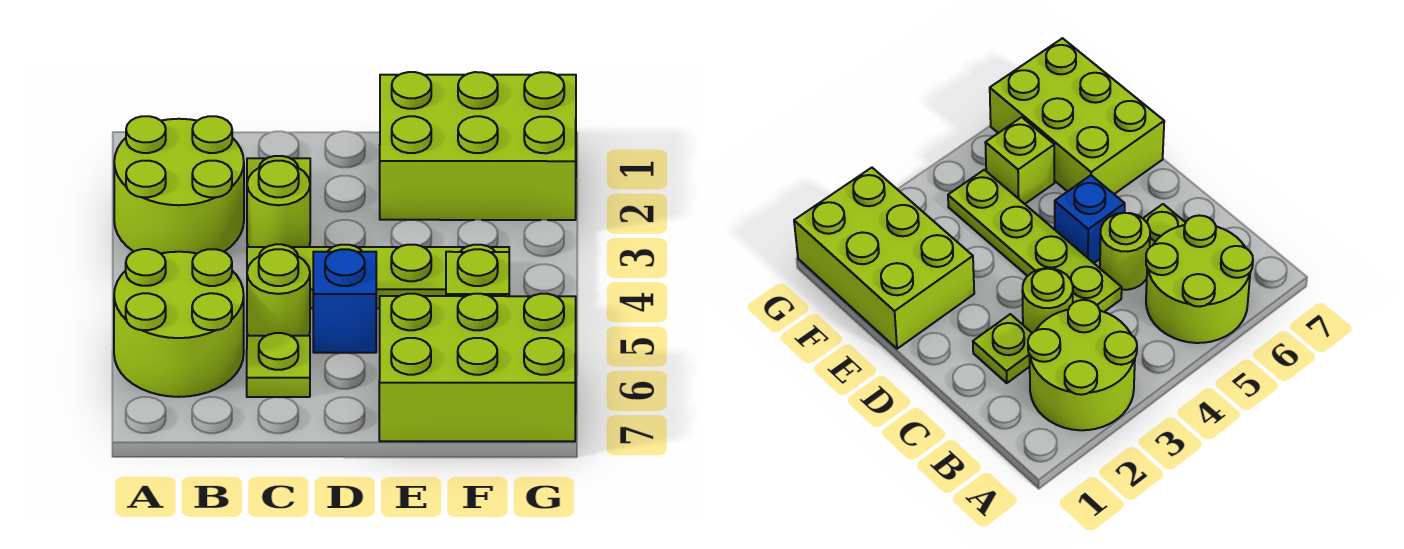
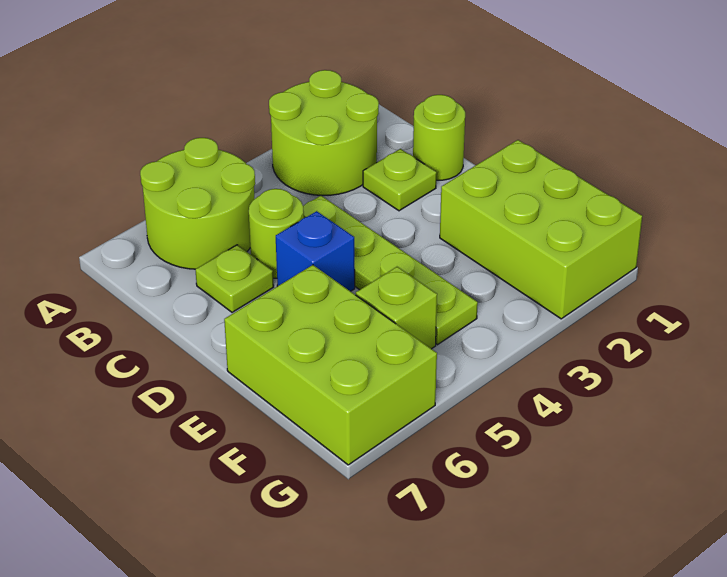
lime round brick C3 level 1 -> lime round brick C1 level 1

